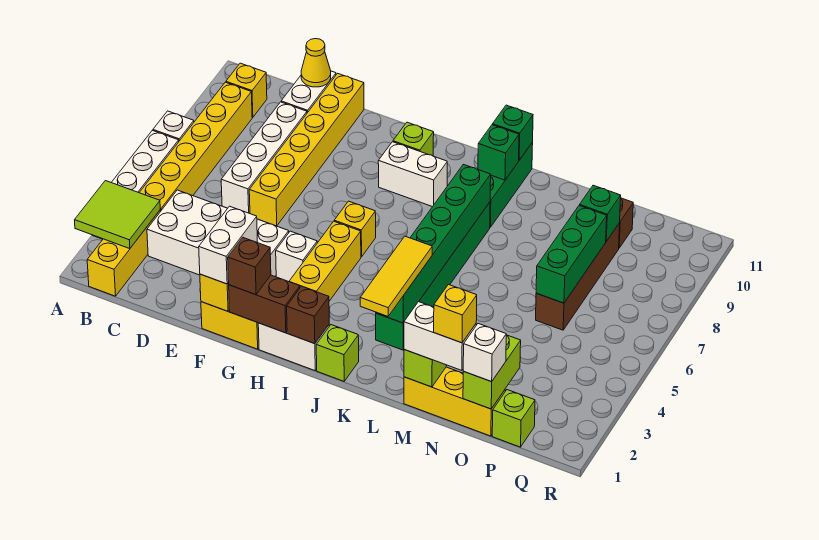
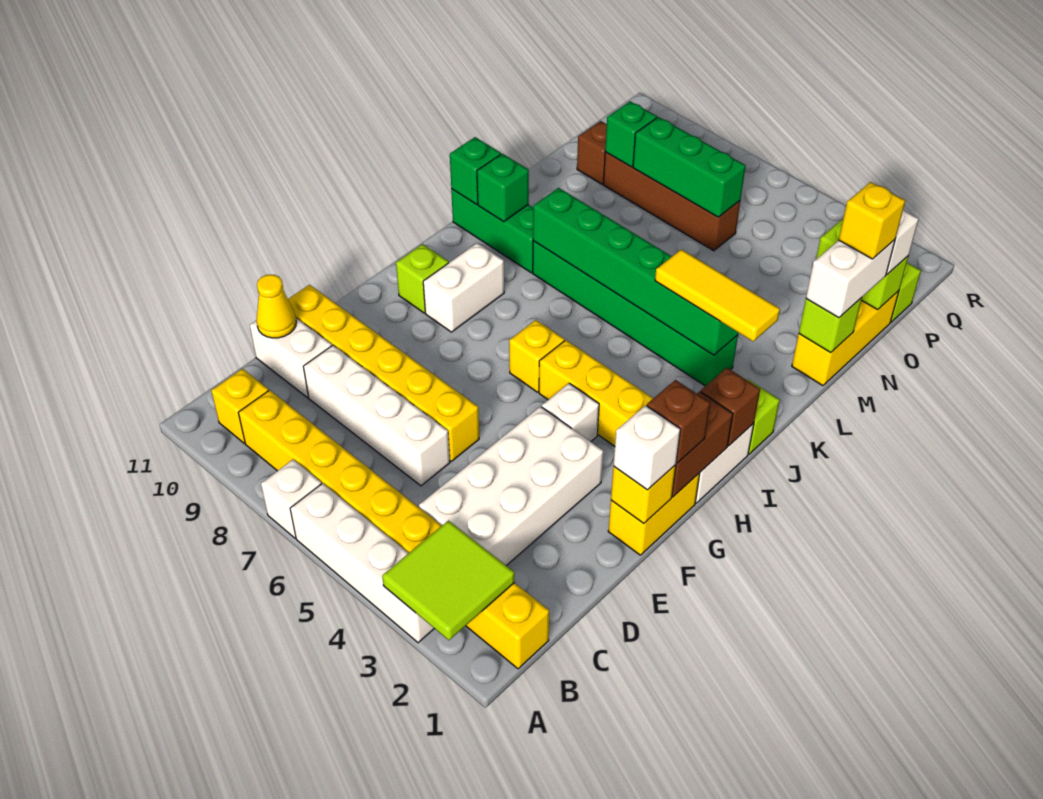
white brick F1:F2 level 3 -> white brick F1 level 3

